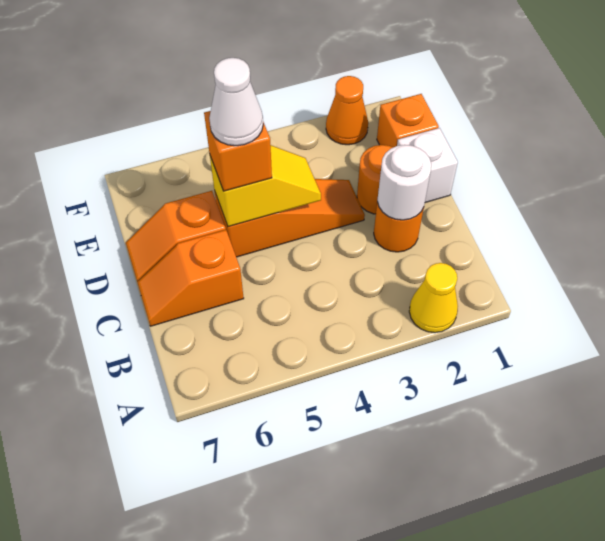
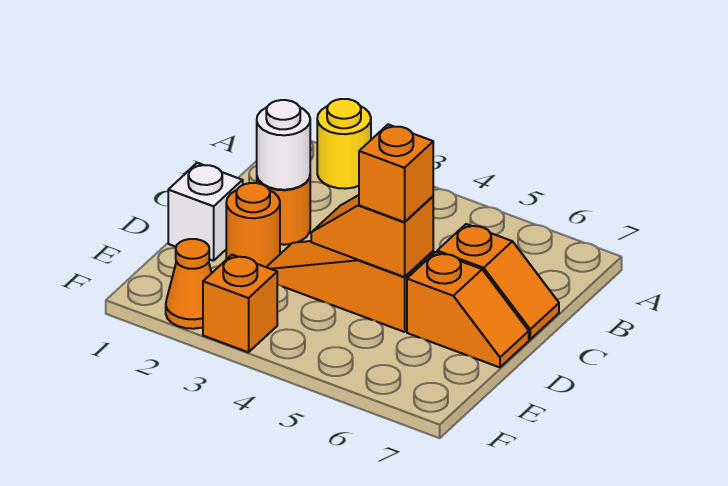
yellow cone A2 level 1 -> yellow round brick A2 level 1
yellow slope D4:D5 level 2 top 5 -> orange slope D4:D5 level 2 top 5
white cone D5 level 4 -> none
orange brick E1 level 1 -> orange brick F3 level 1

